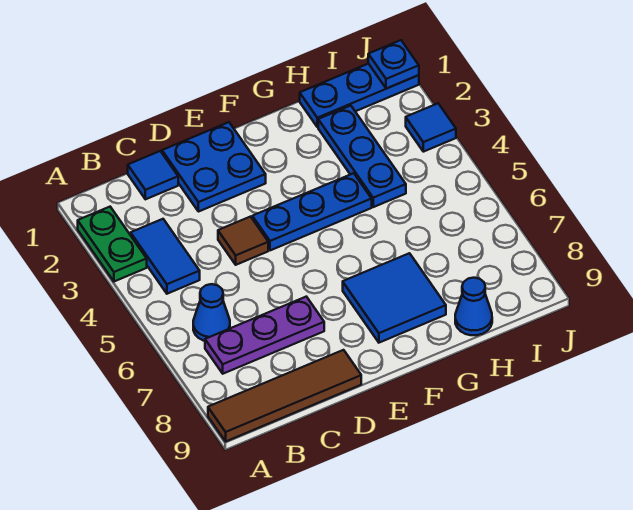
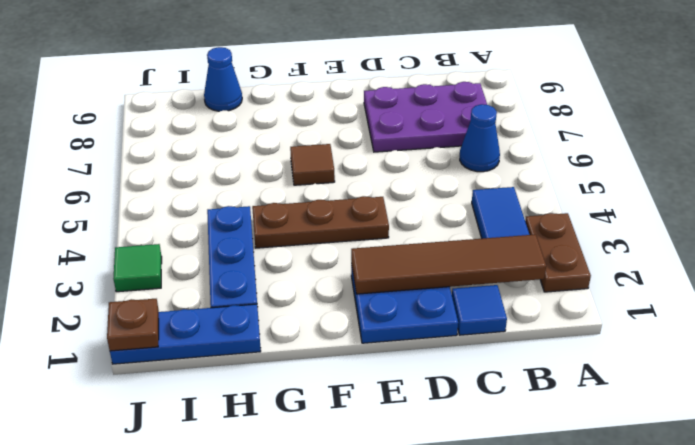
green plate A2:A3 level 1 -> brown plate A2:A3 level 1
brown tile A9:D9 level 1 -> brown tile B2:E2 level 2
purple plate B7:D7 level 1 -> purple plate B7:D8 level 1
brown tile D4 level 1 -> brown tile F6 level 1
blue plate E4:G4 level 1 -> brown plate E4:G4 level 1
blue tile F7:G8 level 1 -> none
blue plate J1 level 2 -> brown plate J1 level 2
blue tile J3 level 1 -> green tile J3 level 1

